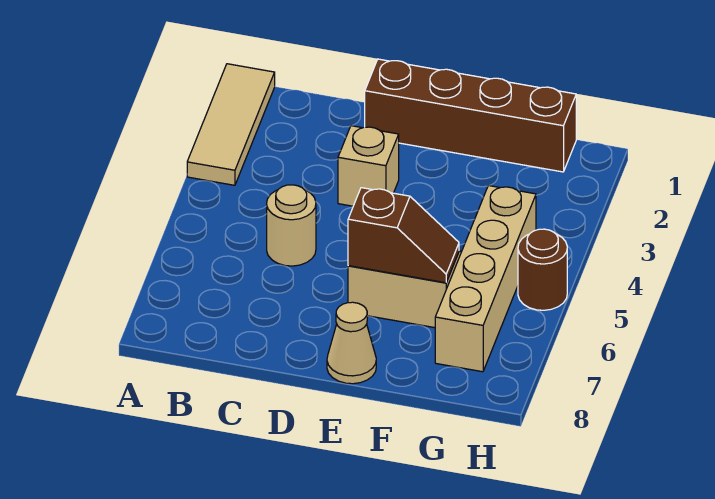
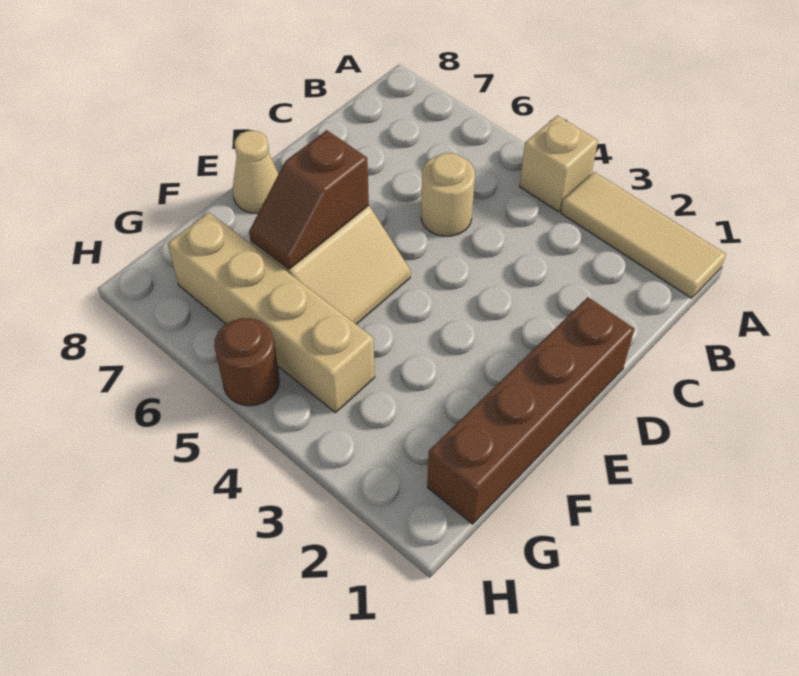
tan brick D3 level 1 -> tan brick A4 level 1

